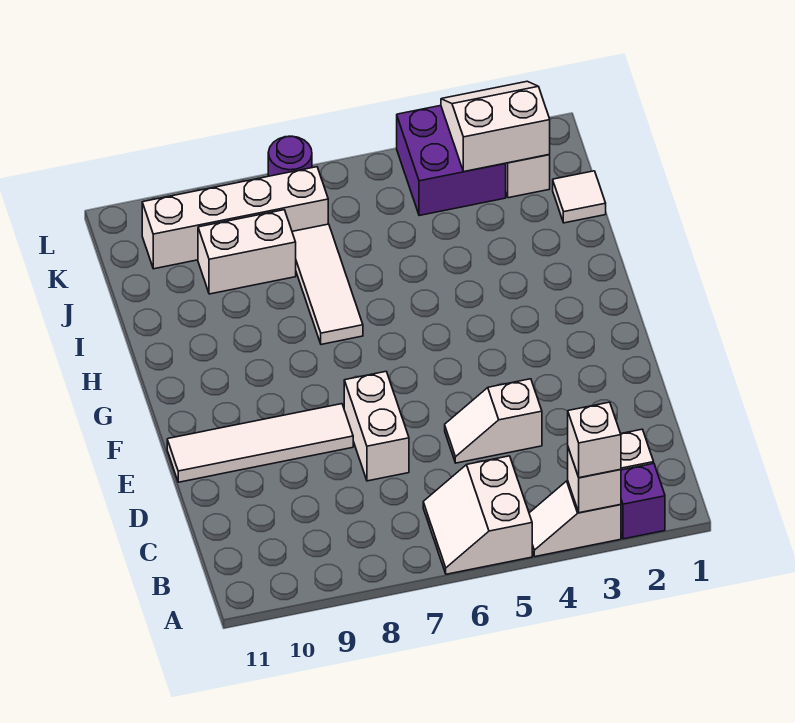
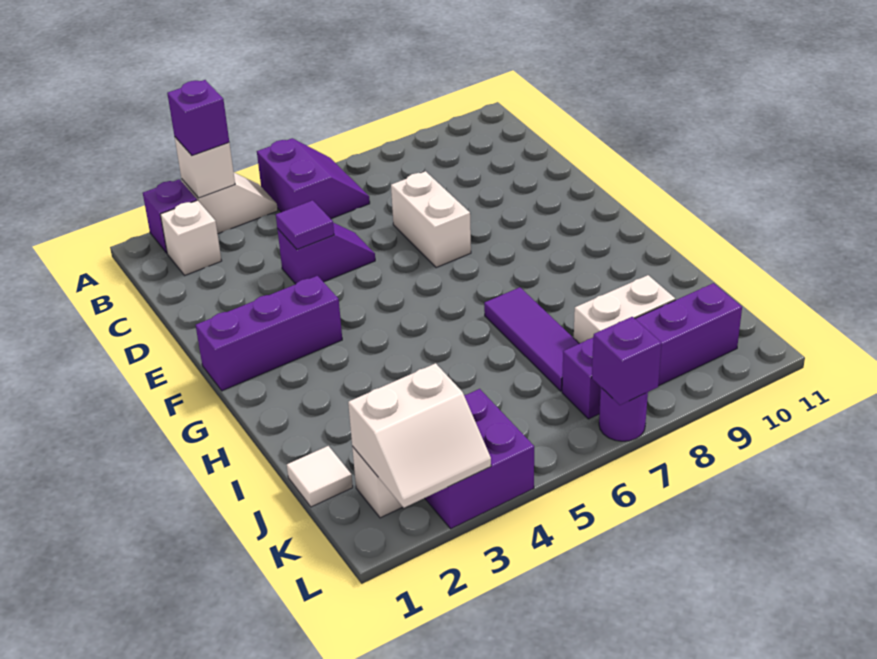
white brick A3 level 3 -> purple brick A3 level 3
white slope A5:B6 level 1 top 5 -> purple slope A5:B6 level 1 top 5
white slope D4:D5 level 1 top 4 -> purple slope D4:D5 level 1 top 4
none -> purple tile D4 level 2
white tile E8:E11 level 1 -> none
none -> purple brick F1:F3 level 1
white tile H7:J7 level 1 -> purple tile H7:J7 level 1
white brick K7:K10 level 1 -> purple brick K7:K10 level 1
none -> purple brick L7 level 2

